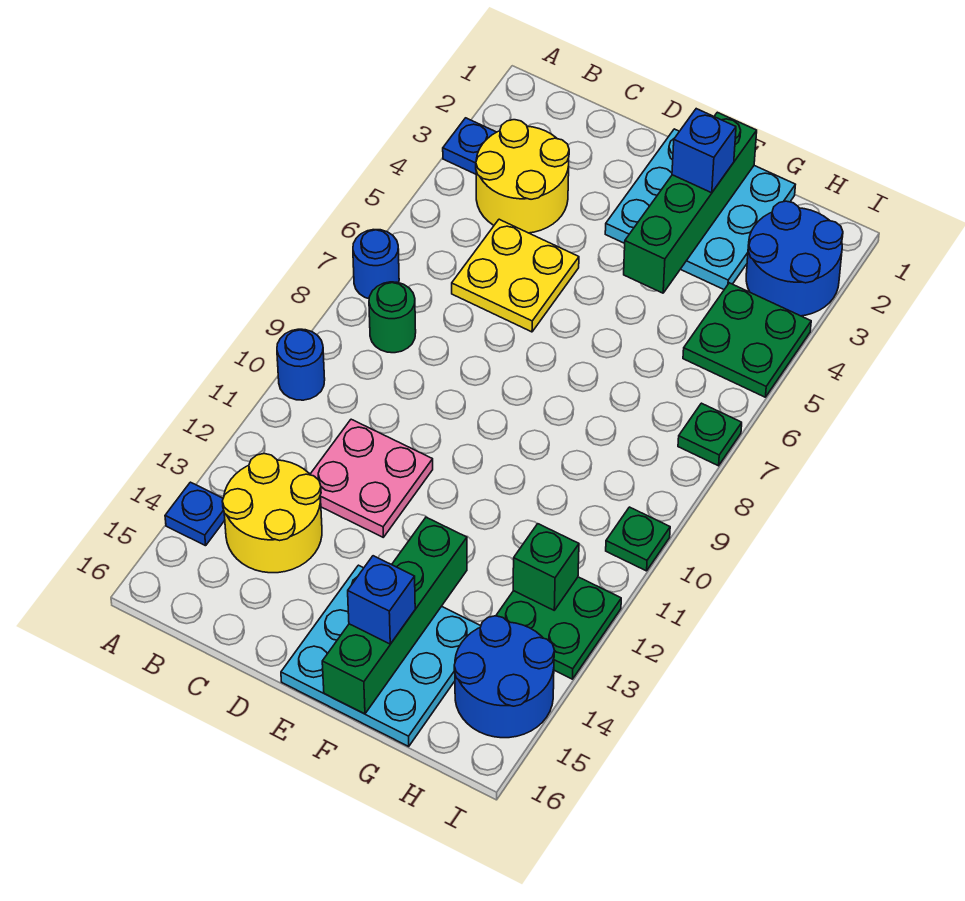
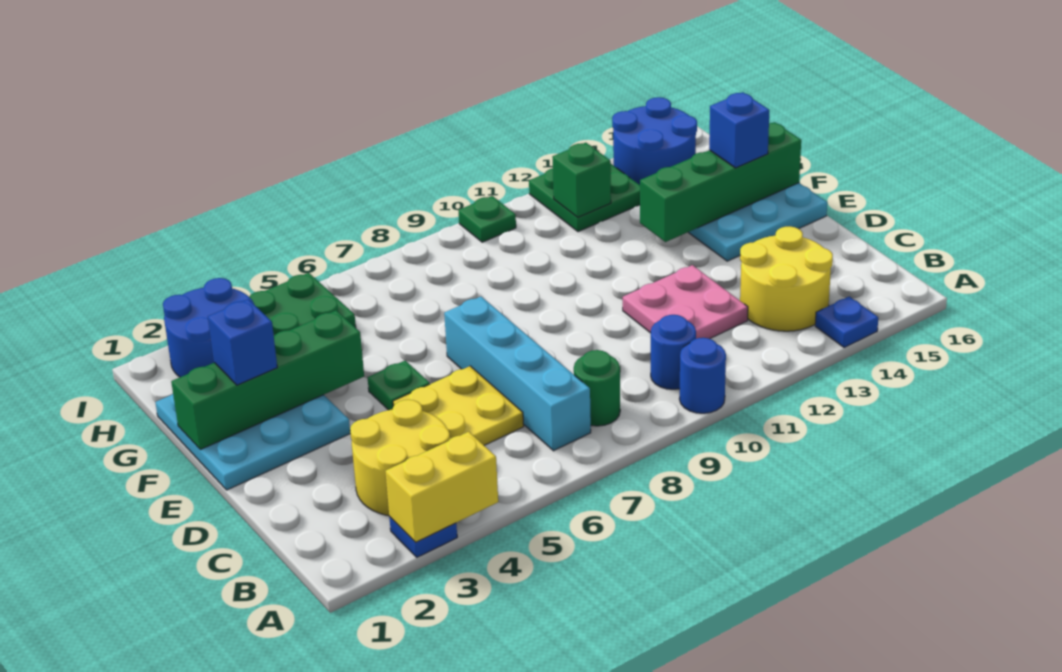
none -> yellow brick A3:A4 level 2
blue round brick A7 level 1 -> blue round brick B10 level 1
none -> cyan brick B7:E7 level 1
green plate I7 level 1 -> green plate E5 level 1

